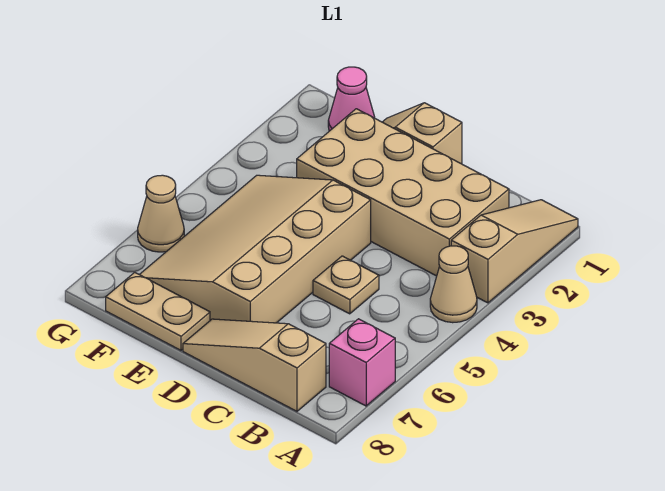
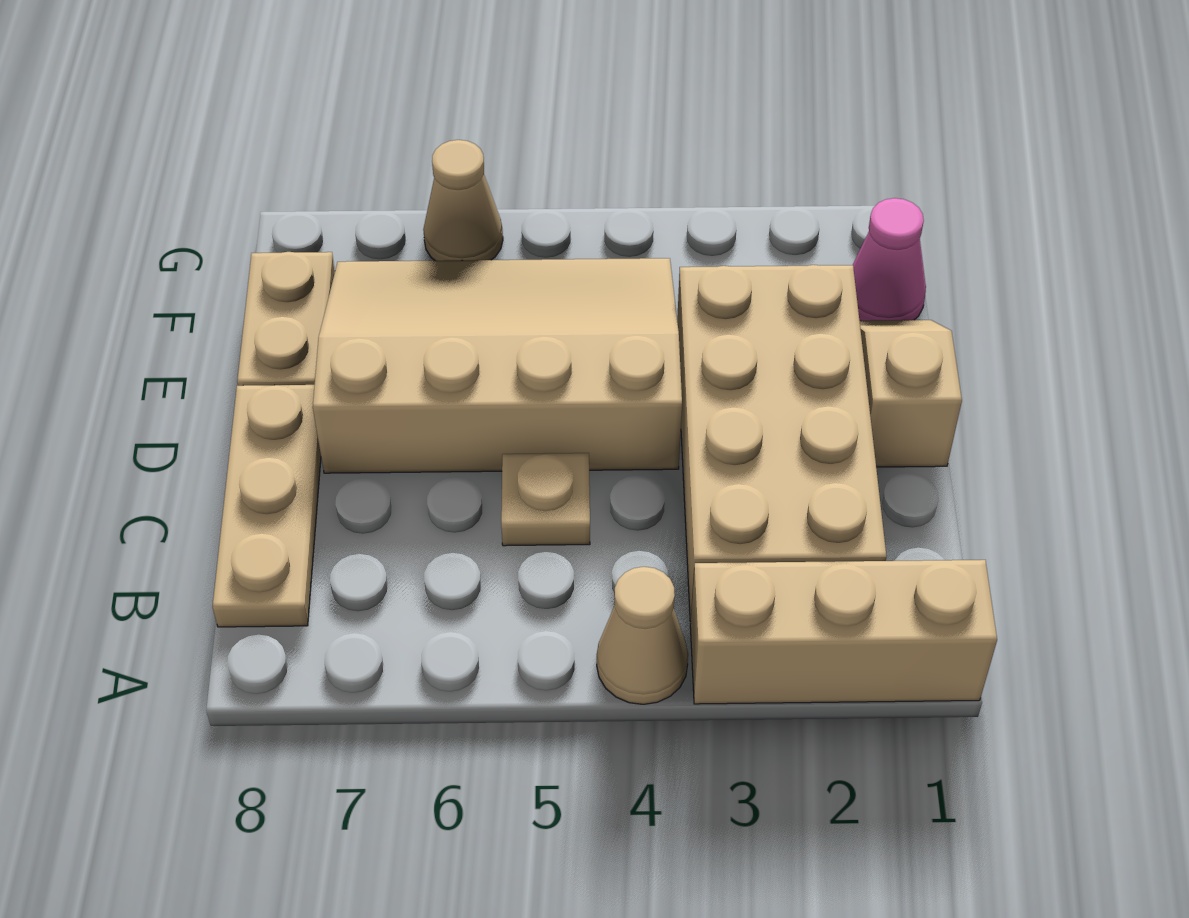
tan slope A1:A3 level 1 top 3 -> tan brick A1:A3 level 1
pink brick A7 level 1 -> none
tan slope B8:D8 level 1 top B -> tan plate B8:D8 level 1

